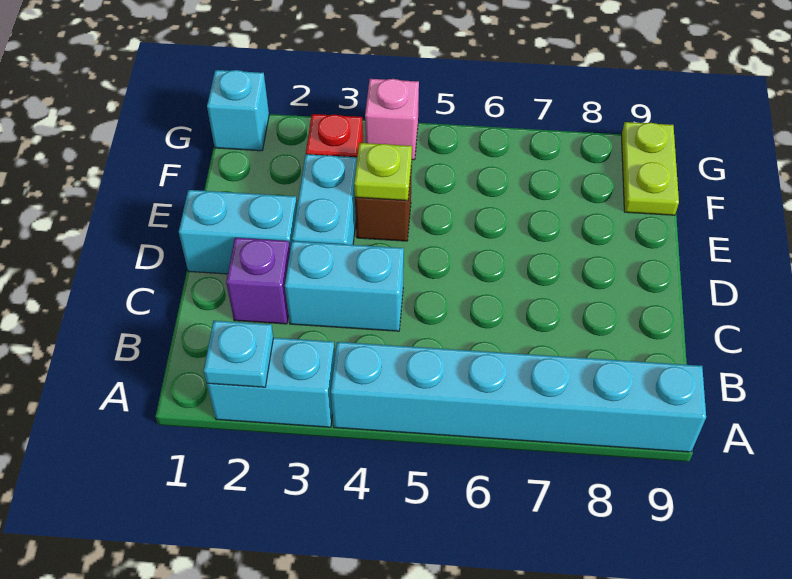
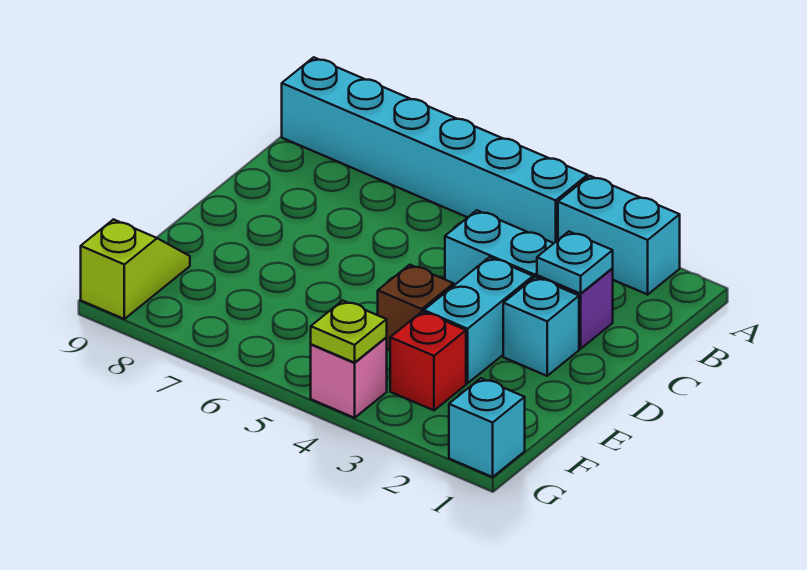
cyan plate A2 level 2 -> cyan plate C2 level 2
cyan brick D1:D2 level 1 -> cyan brick D2 level 1
lime plate E4 level 2 -> lime plate G4 level 2
lime plate F9:G9 level 1 -> lime slope F9:G9 level 1 top G

